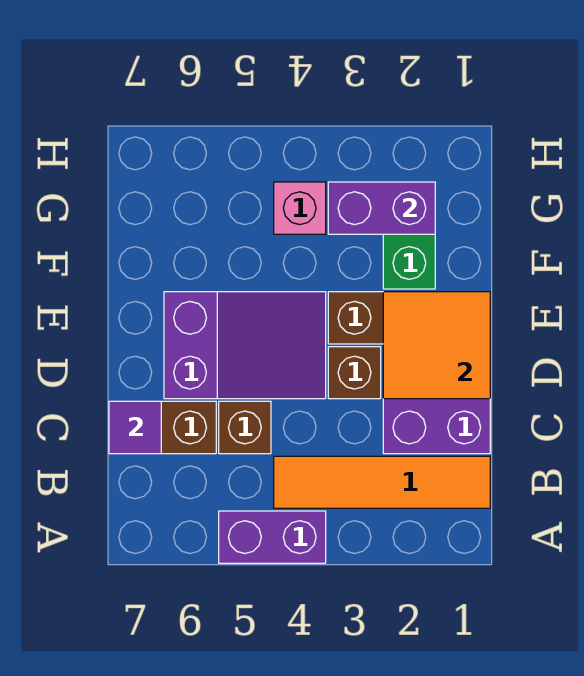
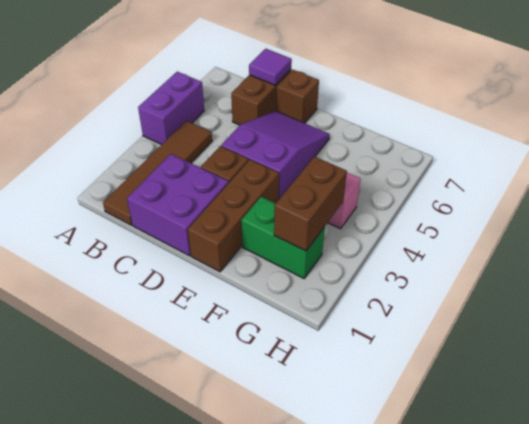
orange tile B1:B4 level 1 -> brown tile B1:B4 level 1
brown brick C5 level 1 -> brown brick D7 level 1
orange tile D1:E2 level 2 -> none
purple slope D4:E6 level 1 top 6 -> purple slope D4:E6 level 1 top 4
purple brick G2:G3 level 2 -> brown brick G2:G3 level 2

